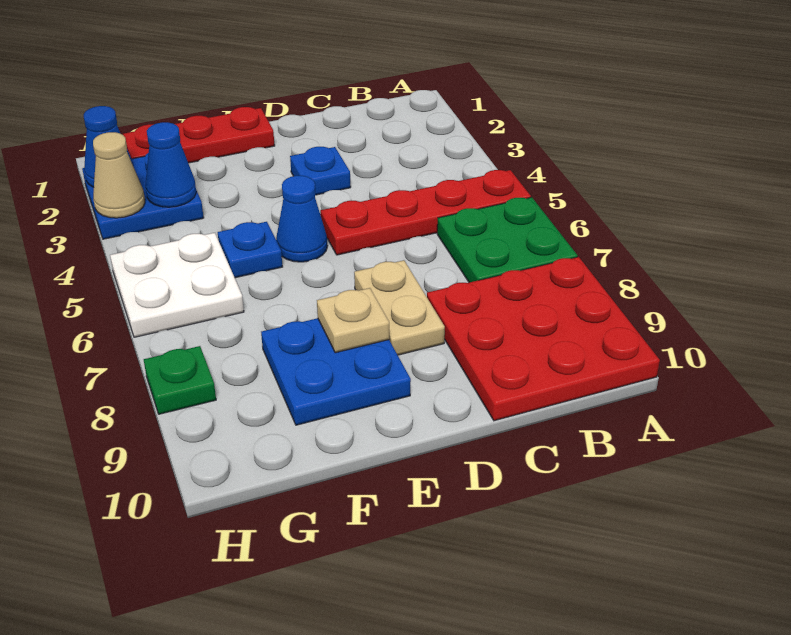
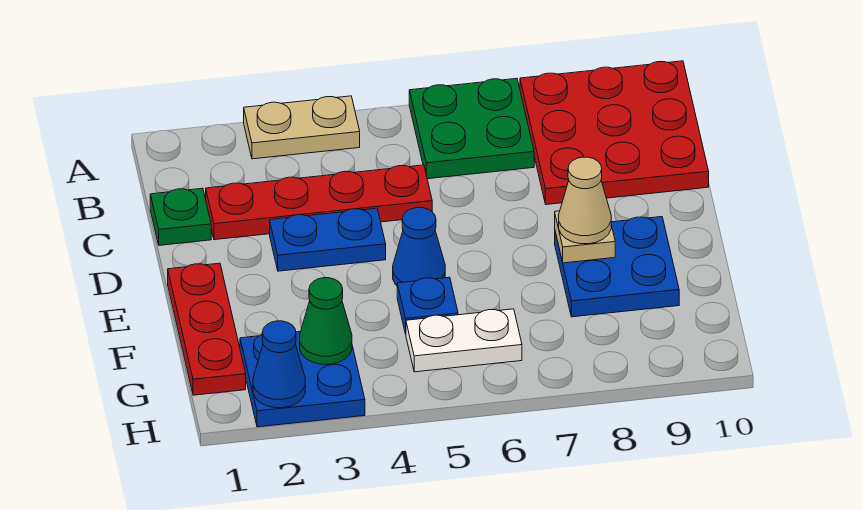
red plate A5:D5 level 1 -> red plate C2:C5 level 1
blue plate D3 level 1 -> blue plate D3:D4 level 1
tan plate D7:D8 level 1 -> tan plate A3:A4 level 1
blue cone G3 level 2 -> green cone G3 level 2
white plate G5:H6 level 1 -> white plate G5:G6 level 1
tan cone H3 level 2 -> tan cone E8 level 3
green plate H8 level 1 -> green plate C1 level 1

